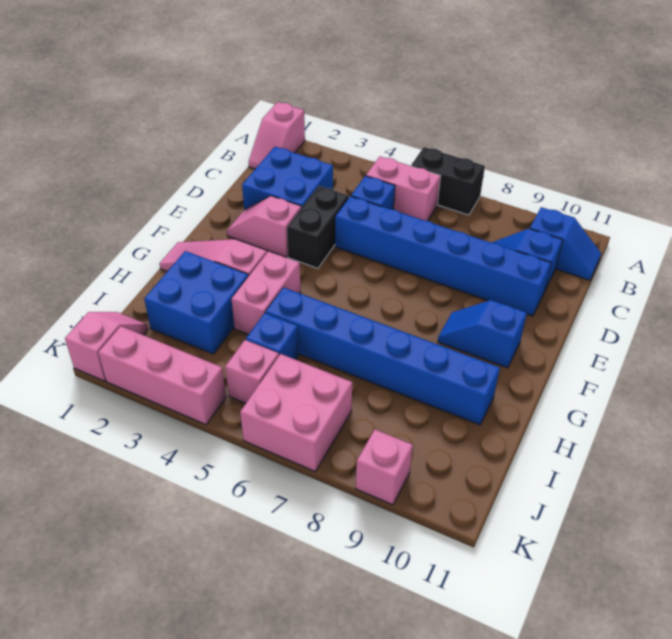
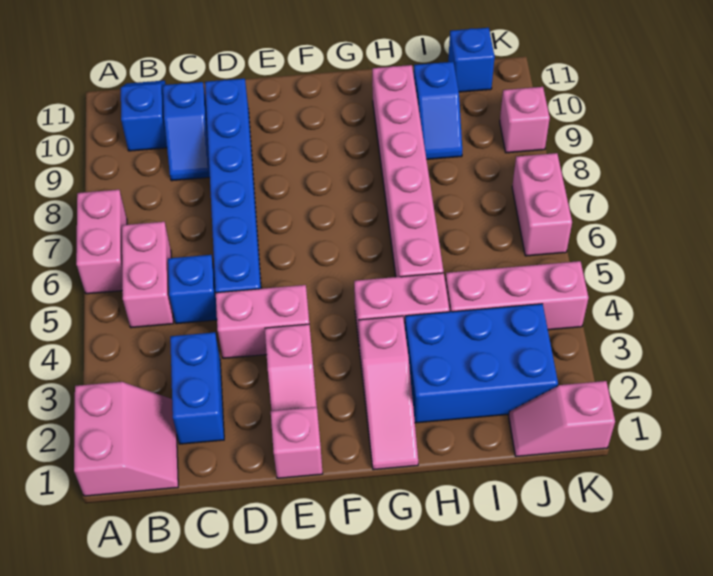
pink slope A1:B1 level 1 top A -> pink slope A1:B2 level 1 top A
black brick A6:A7 level 1 -> pink brick A6:A7 level 1
blue brick C2:D3 level 1 -> blue brick C2:C3 level 1
black brick D4:E4 level 1 -> pink brick D4:E4 level 1
blue slope F9:F10 level 1 top 10 -> blue slope I9:I10 level 1 top 10
blue brick H2:I3 level 1 -> blue brick H2:J3 level 1
blue brick H5:H10 level 1 -> pink brick H5:H10 level 1
blue brick I5 level 1 -> blue brick J11 level 1
pink brick J5 level 1 -> pink brick E1 level 1
pink brick J6:K7 level 1 -> pink brick K6:K7 level 1
pink brick K2:K4 level 1 -> pink brick I4:K4 level 1

